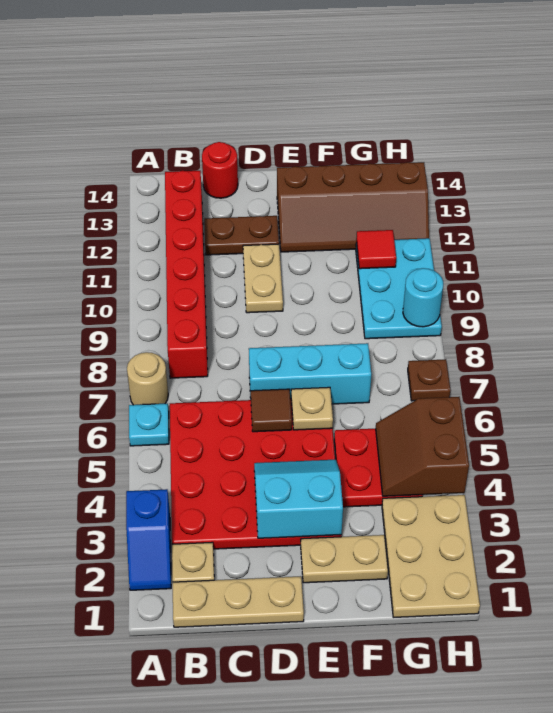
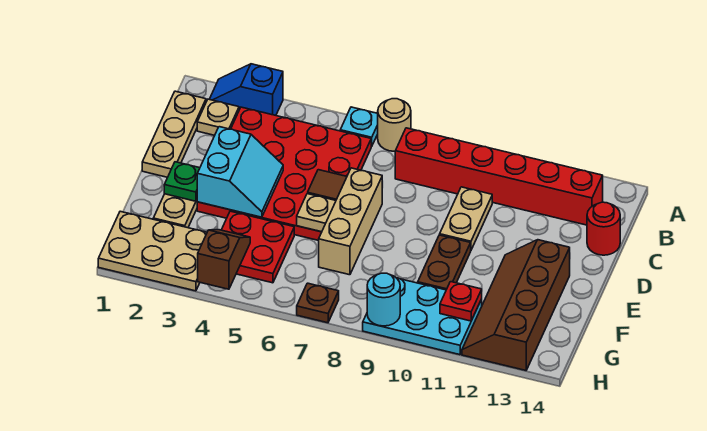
brown plate C12:D12 level 1 -> brown plate E10:F10 level 1
cyan brick D7:F7 level 1 -> tan brick D7:F7 level 1
tan plate D10:D11 level 1 -> tan plate C10:D10 level 1
none -> green plate E2 level 2
brown slope G4:H5 level 2 top H -> brown slope G4:H4 level 2 top H
red tile G11 level 2 -> red plate G11 level 2

